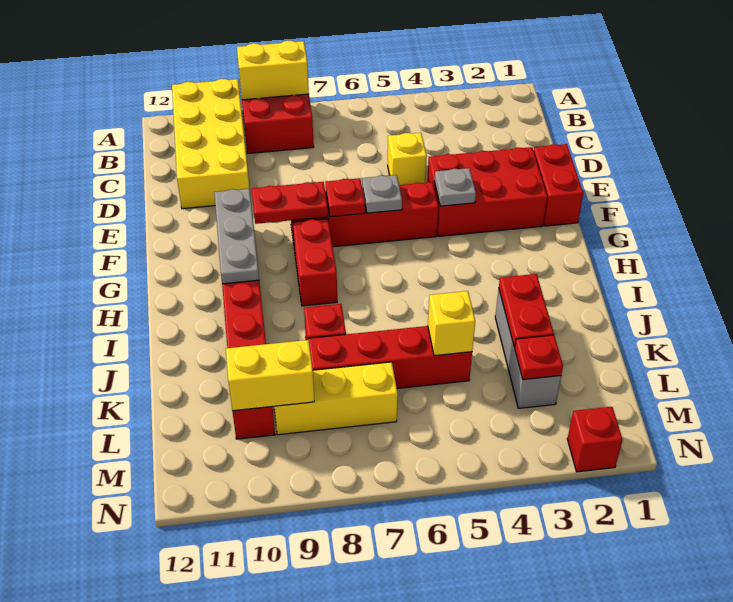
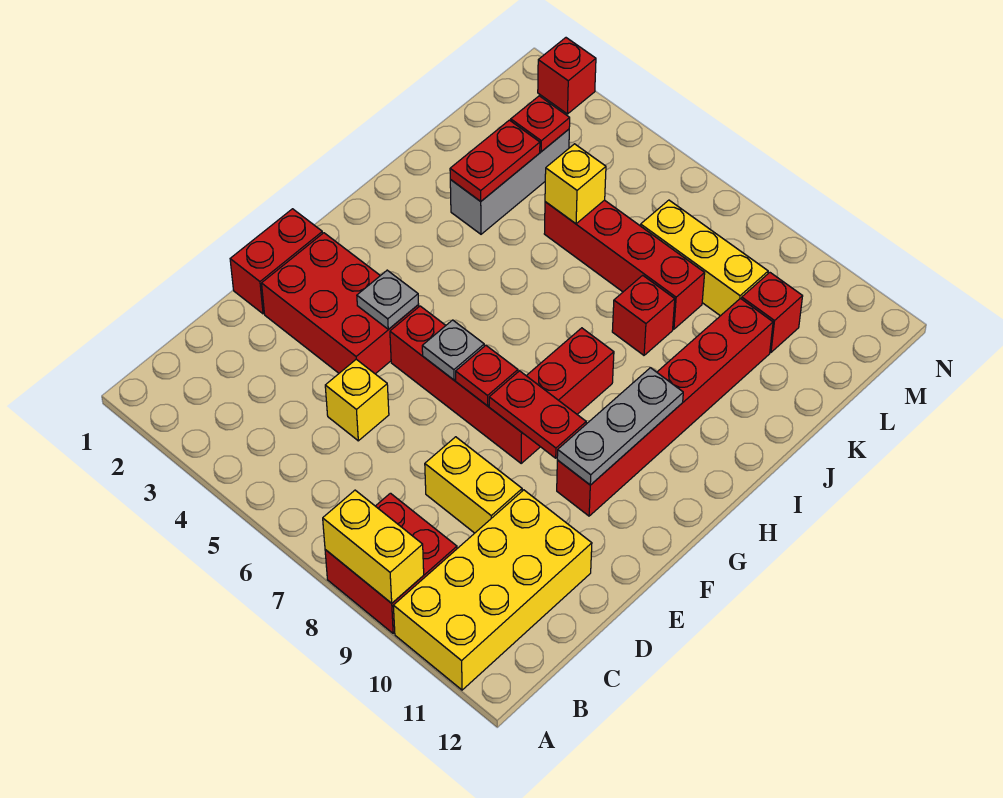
yellow brick L9:L10 level 2 -> yellow brick D8:D9 level 1

